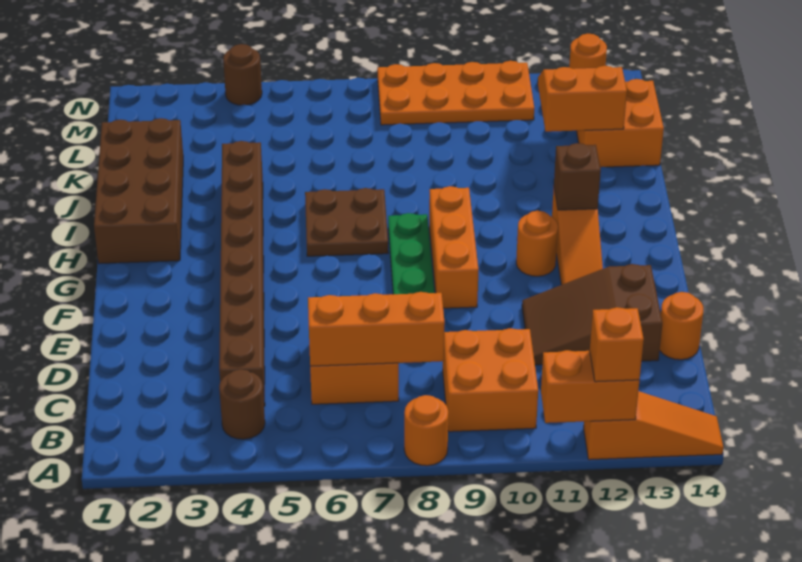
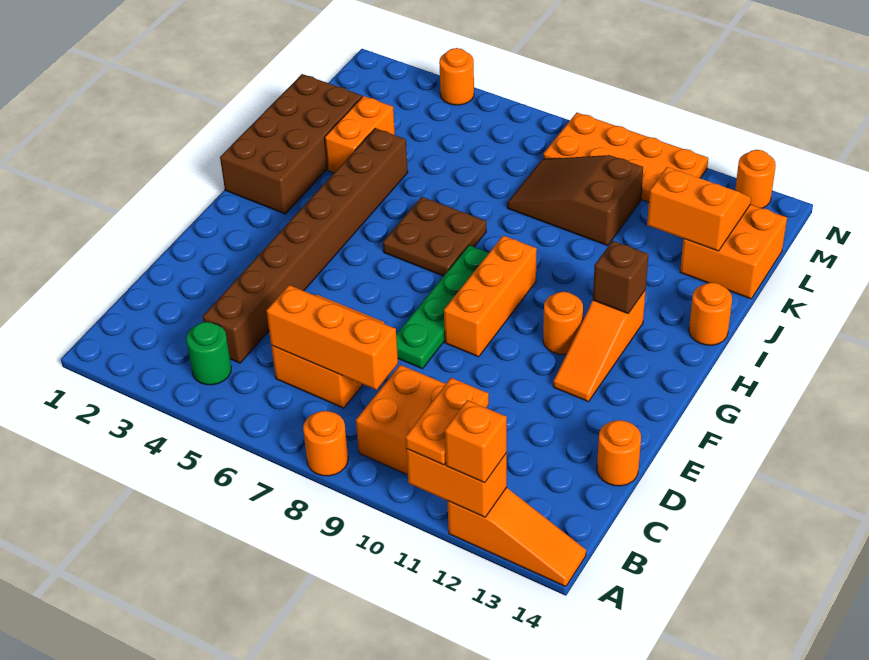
none -> orange plate A11:B11 level 3
brown round brick B4 level 1 -> green round brick B4 level 1
brown slope D11:E13 level 1 top 13 -> brown slope K8:L10 level 1 top 10
none -> orange round brick I14 level 1
none -> orange brick J3:K3 level 1
brown round brick N4 level 1 -> orange round brick N4 level 1

